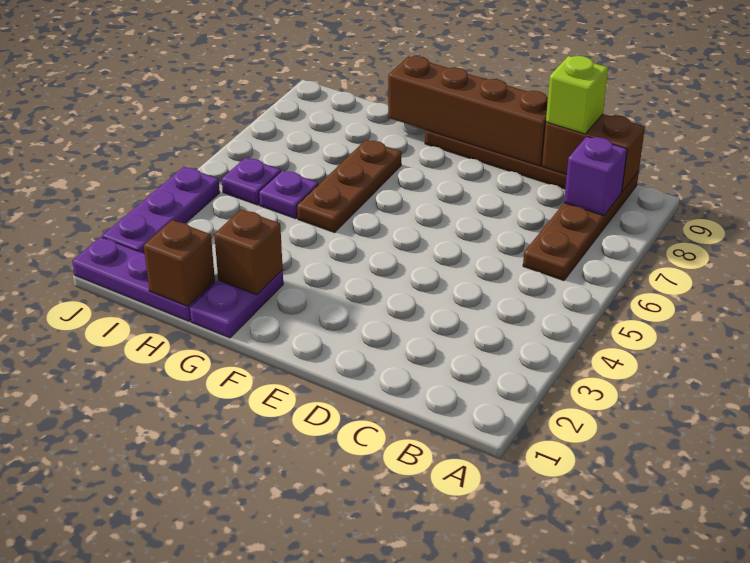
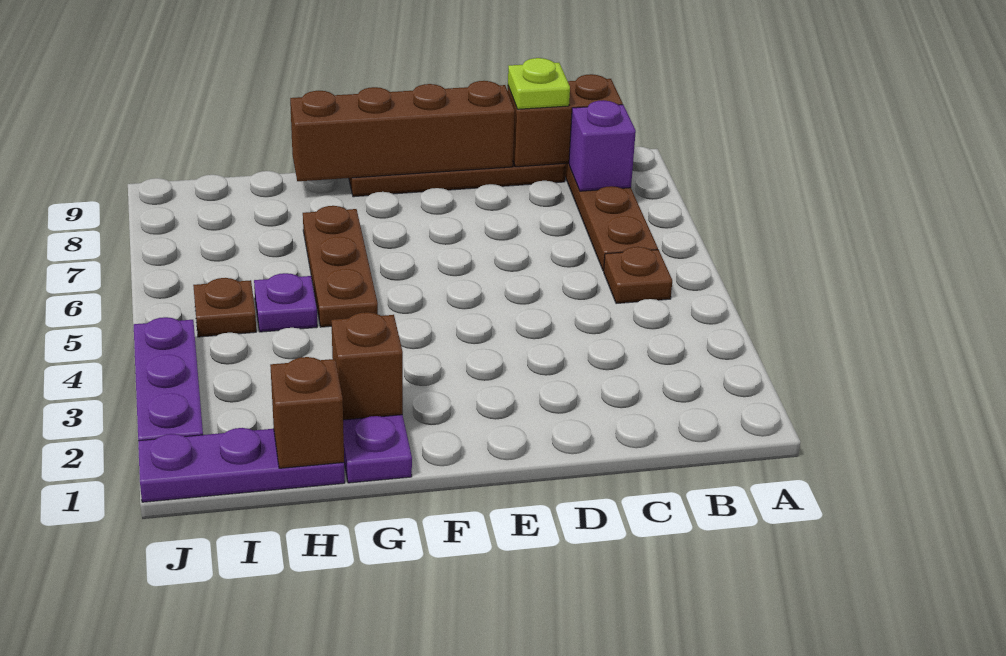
none -> brown plate B5 level 1
lime brick C9 level 3 -> lime plate C9 level 3
purple plate I5 level 1 -> brown plate I5 level 1

